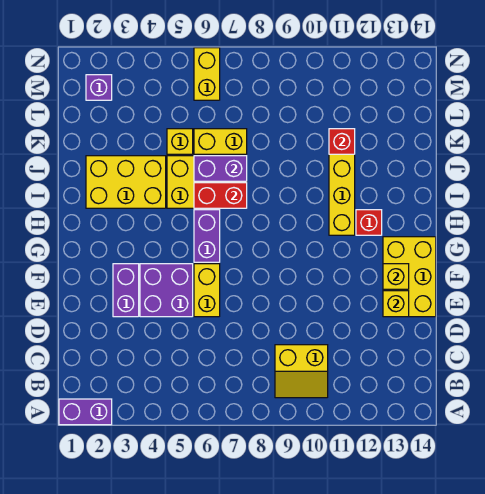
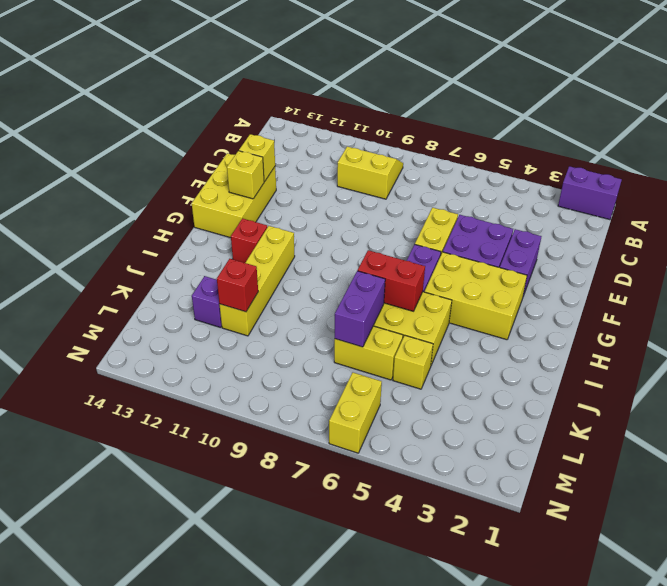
yellow brick I2:J4 level 1 -> yellow brick G3:H5 level 1
purple brick J6:J7 level 2 -> purple brick J7:K7 level 2
purple brick M2 level 1 -> purple brick K12 level 1

